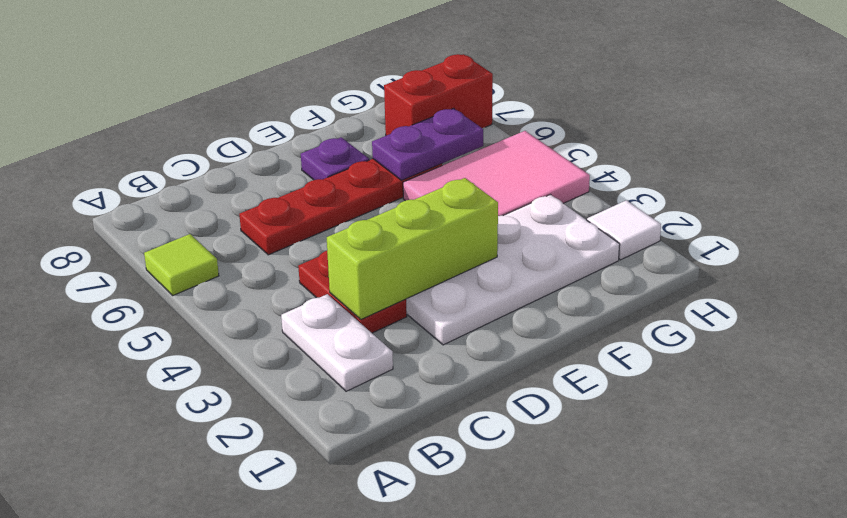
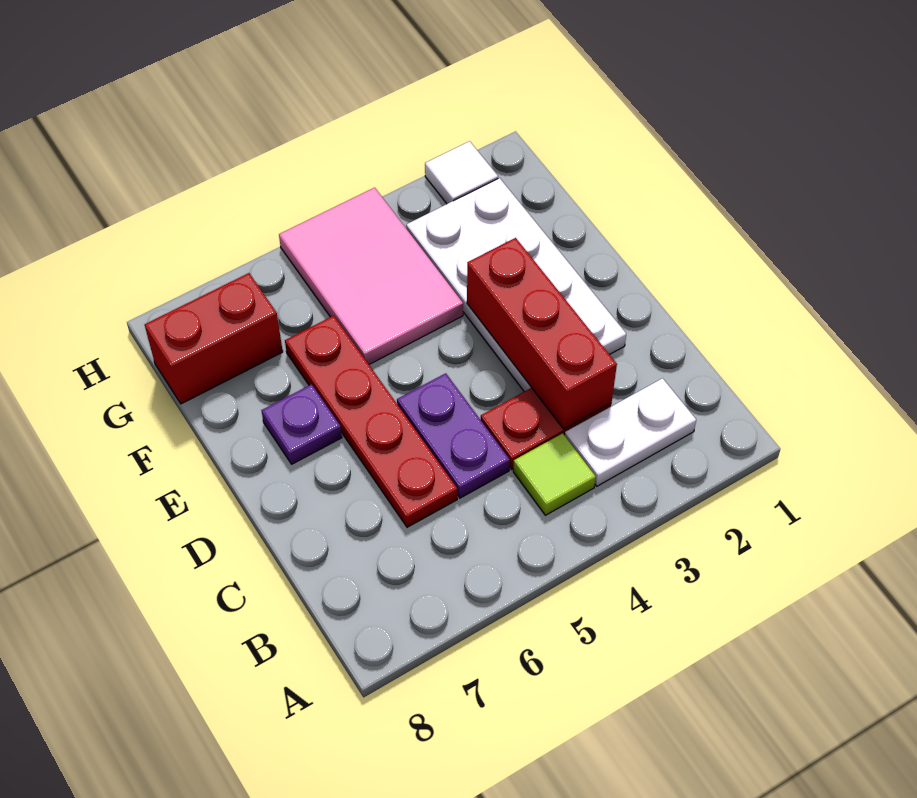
lime tile A6 level 1 -> lime tile B4 level 1
lime brick C3:E3 level 2 -> red brick C3:E3 level 2
purple plate F6:G6 level 2 -> purple plate C5:D5 level 1
red brick G7:H7 level 1 -> red brick G7:G8 level 1

